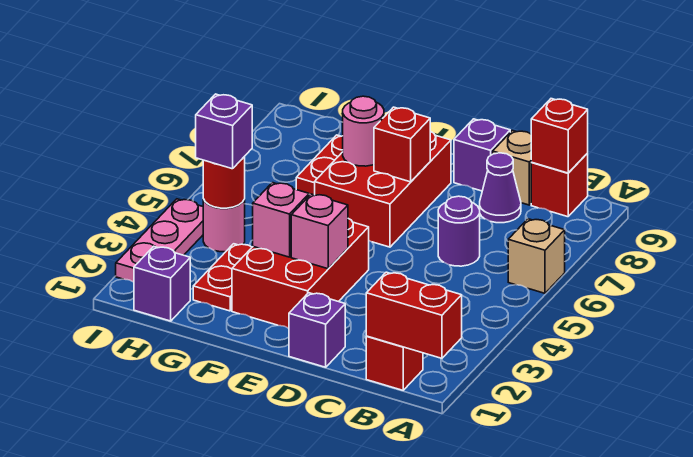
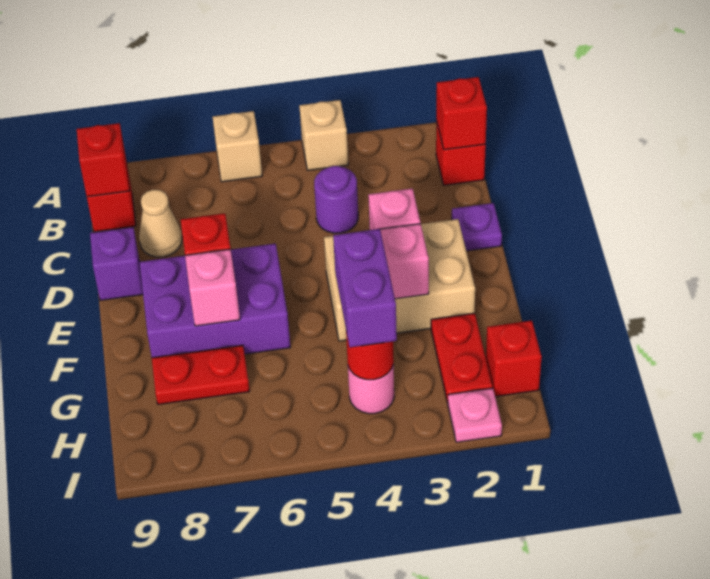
red brick A1:B1 level 2 -> red brick B1 level 2
purple round brick C6 level 1 -> purple round brick C4 level 1
purple cone C8 level 1 -> tan cone C8 level 1
tan brick C9 level 1 -> tan brick A4 level 1
purple brick D1 level 1 -> purple plate D1 level 1
red brick E2:F4 level 1 -> tan brick E2:F4 level 1
red brick E6:F8 level 1 -> purple brick E6:F8 level 1
pink round brick F7 level 2 -> pink brick F7 level 2
red plate G2:G3 level 1 -> red plate G2:H2 level 1
purple brick H1 level 1 -> red brick H1 level 1
purple brick H4 level 3 -> purple brick G4:H4 level 3
pink plate I2:I4 level 1 -> pink plate I2 level 1

